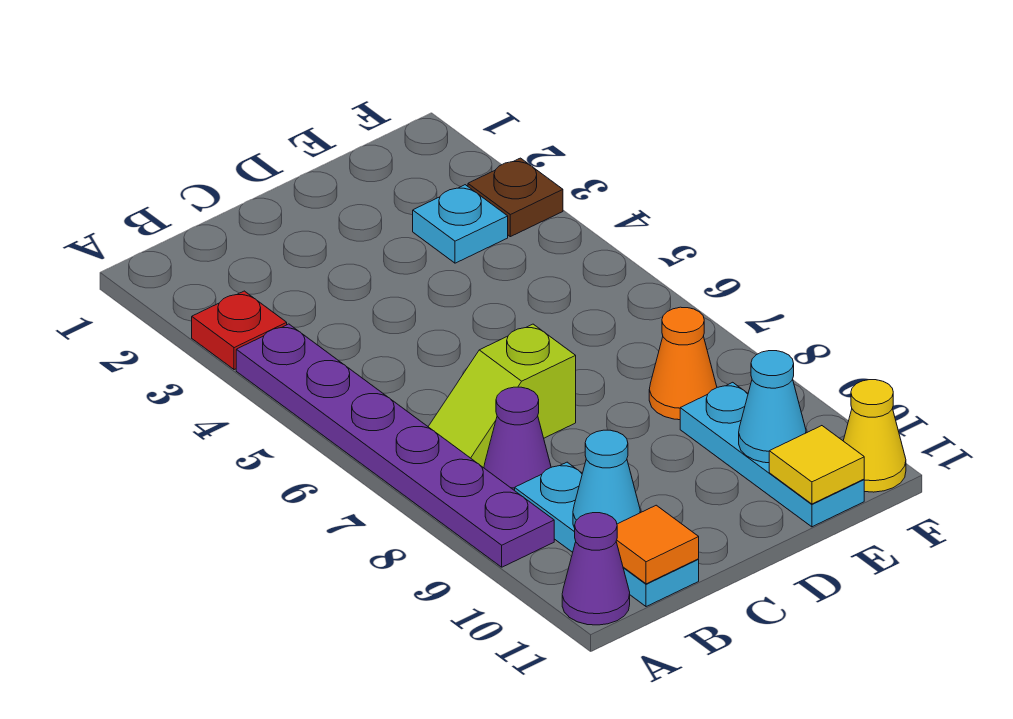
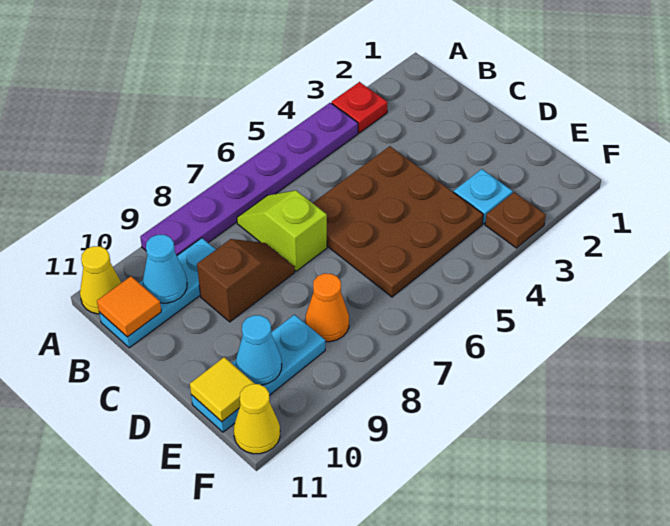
purple cone A11 level 1 -> yellow cone A11 level 1
purple cone B8 level 1 -> none
none -> brown plate C4:E6 level 1
none -> brown slope C8:C9 level 1 top 9

